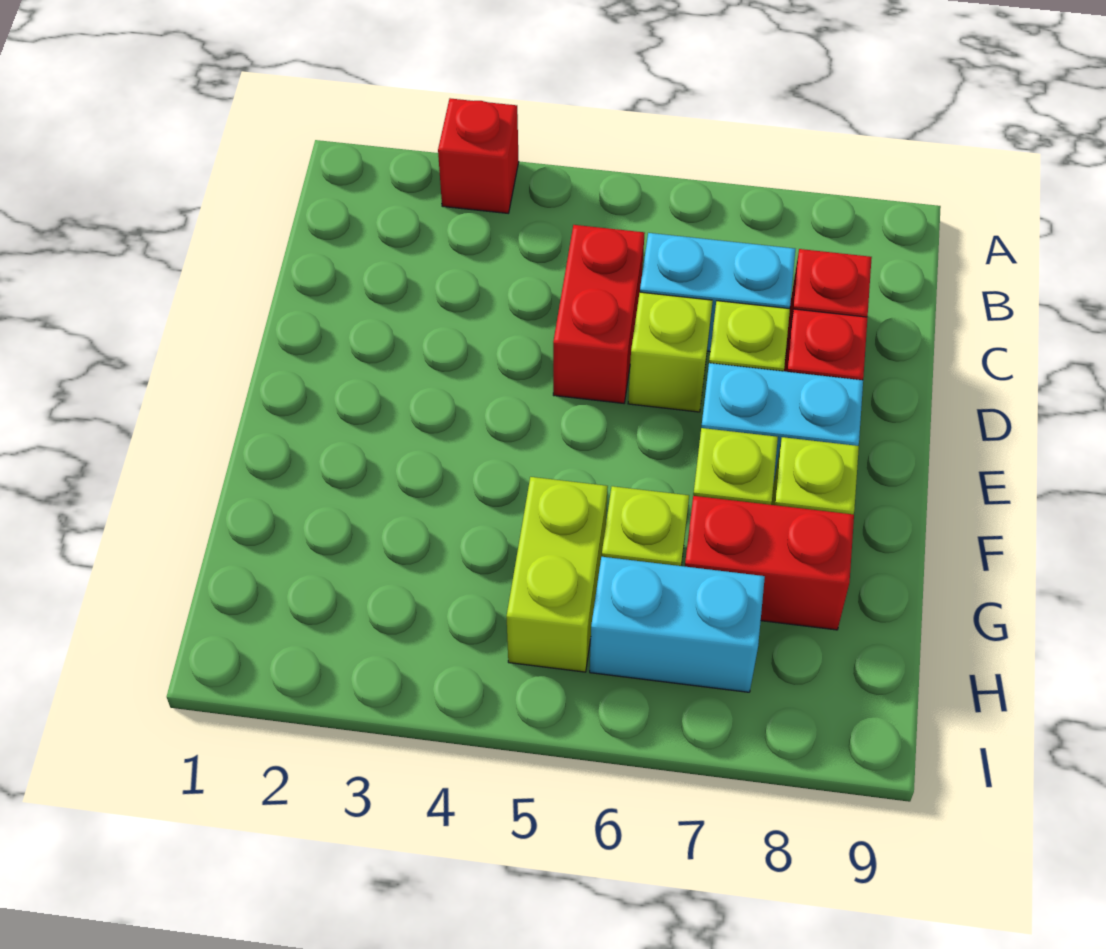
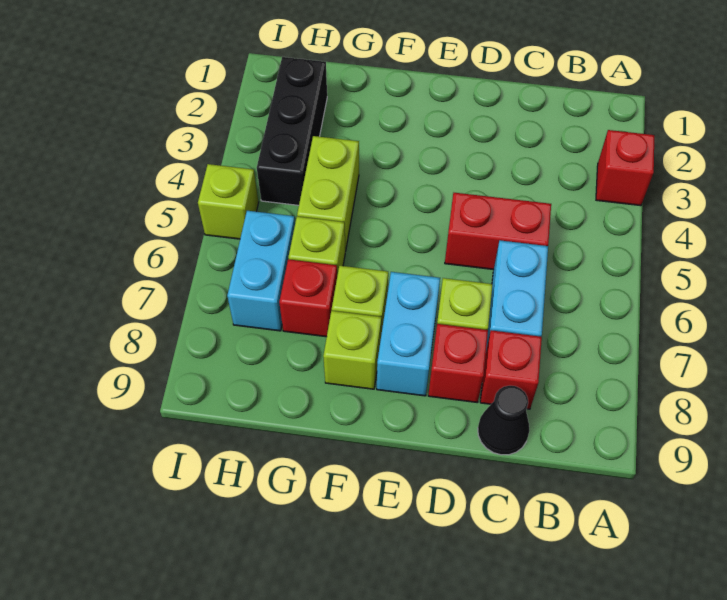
none -> black cone C9 level 1
lime brick D6 level 1 -> lime brick I5 level 1
lime brick G5:H5 level 1 -> lime brick G4:G5 level 1
red brick G7:G8 level 1 -> red brick G7 level 1
none -> black brick H2:H4 level 1

